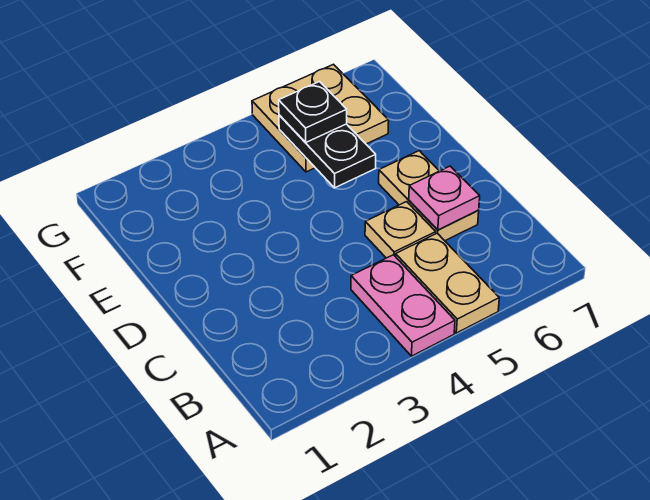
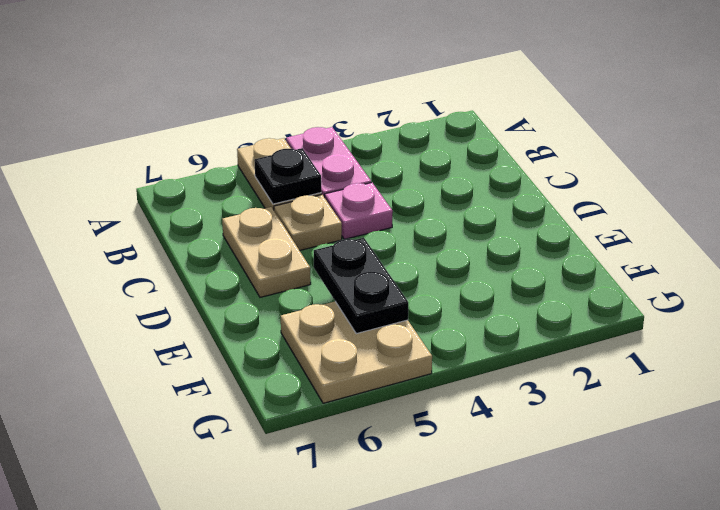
pink plate C6 level 2 -> pink plate C4 level 1
black plate F5 level 3 -> black plate B5 level 2

